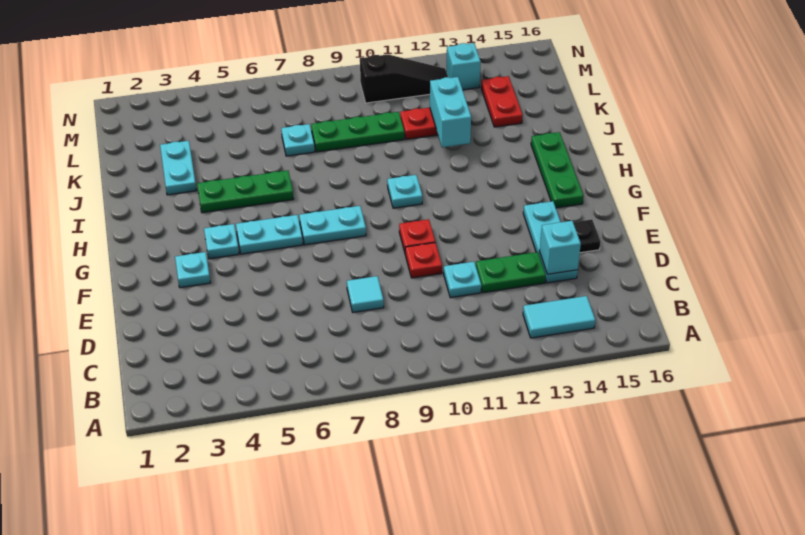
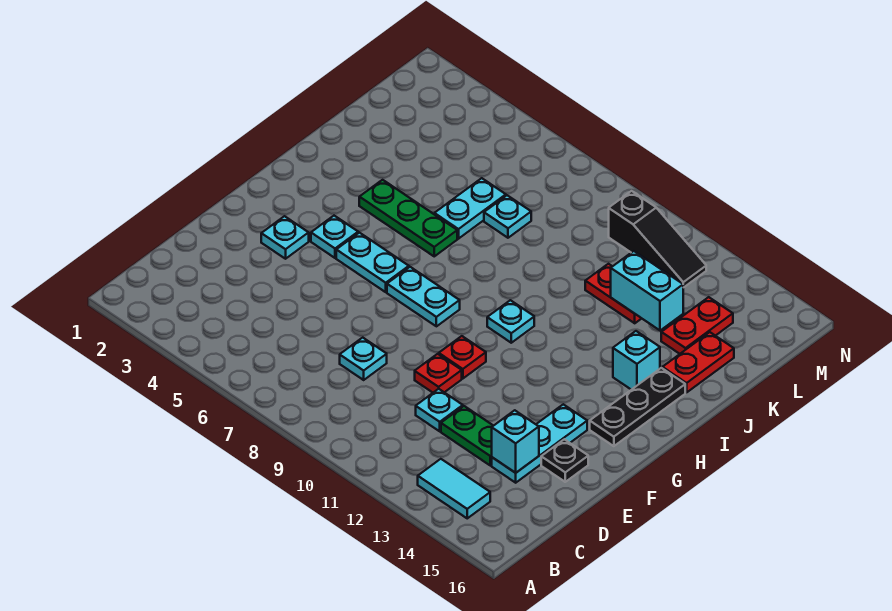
cyan tile D8 level 1 -> cyan plate D8 level 1
green plate G15:I15 level 1 -> black plate G15:I15 level 1
cyan plate J3:K3 level 1 -> cyan plate J6:K6 level 1
cyan brick J12:K12 level 2 -> cyan brick K12:K13 level 2
none -> red plate J15:K15 level 1
green plate K8:K10 level 1 -> none
cyan brick M13 level 1 -> cyan brick I14 level 1

